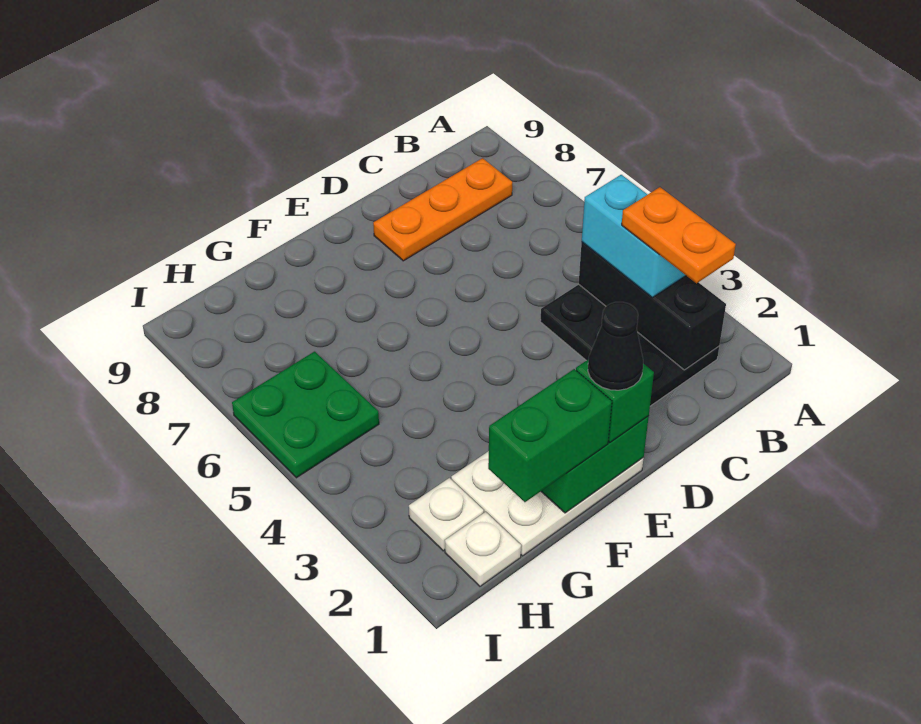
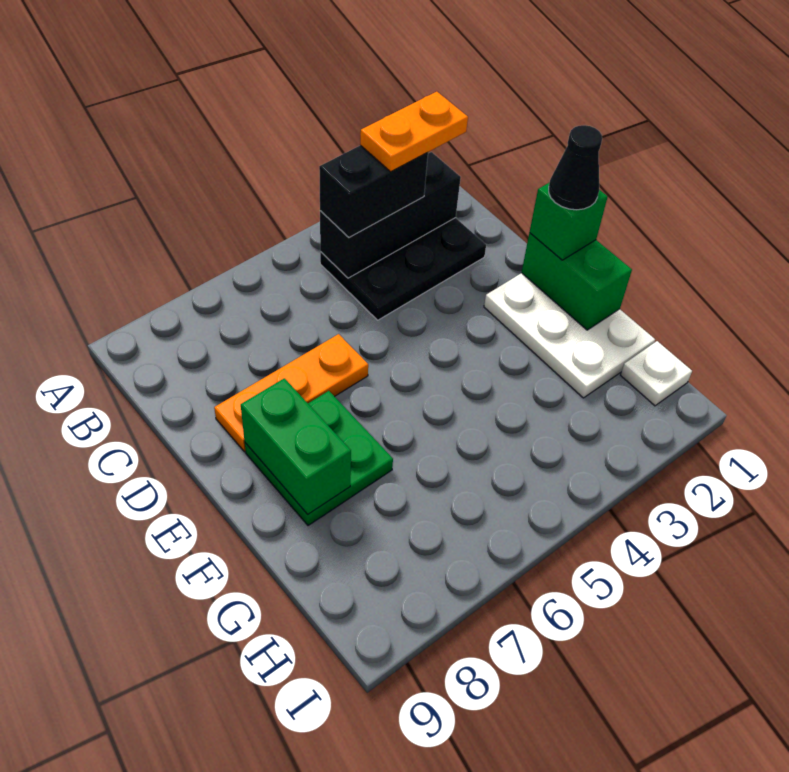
cyan brick B3:B4 level 3 -> black brick B3:B4 level 3
orange plate B8:D8 level 1 -> orange plate D6:D8 level 1
green brick F1:G1 level 3 -> green brick E8:F8 level 2
white plate H2 level 1 -> none
green plate H5:I6 level 1 -> green plate E7:F8 level 1

